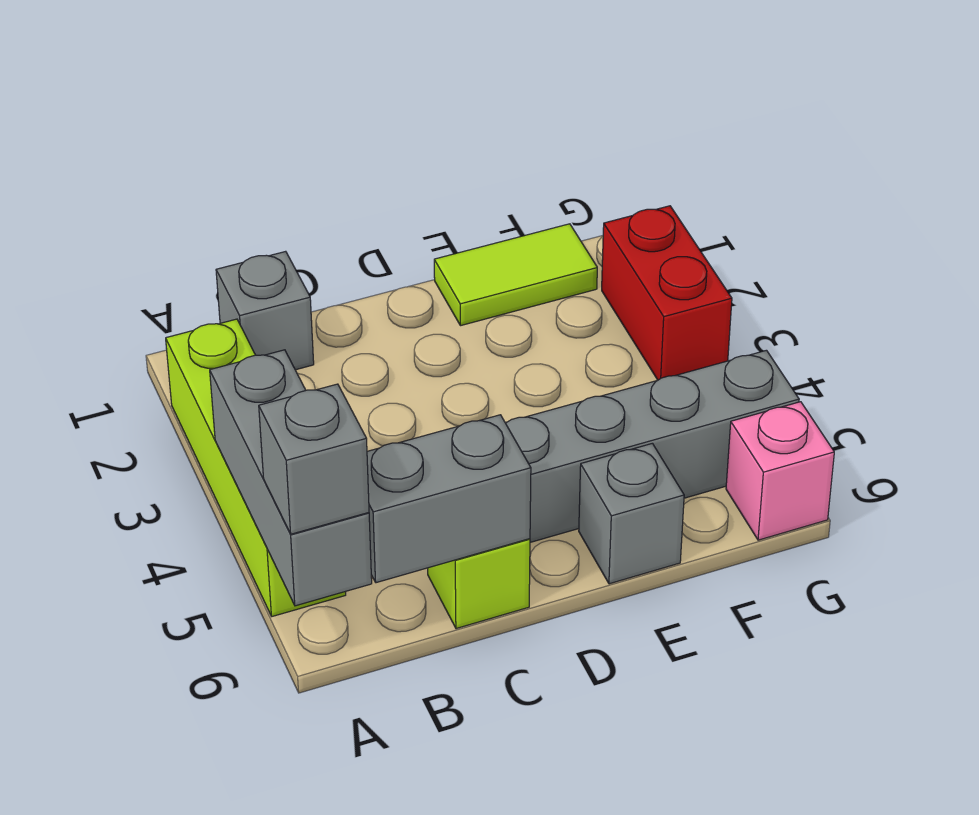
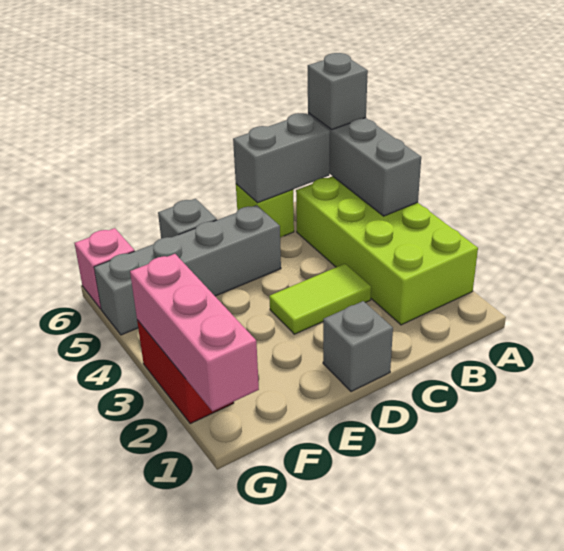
lime brick A2:A5 level 1 -> lime brick A2:B5 level 1
grey brick B1 level 1 -> grey brick D1 level 1
lime tile E1:F1 level 1 -> lime tile C3:D3 level 1
none -> pink brick G1:G3 level 2

